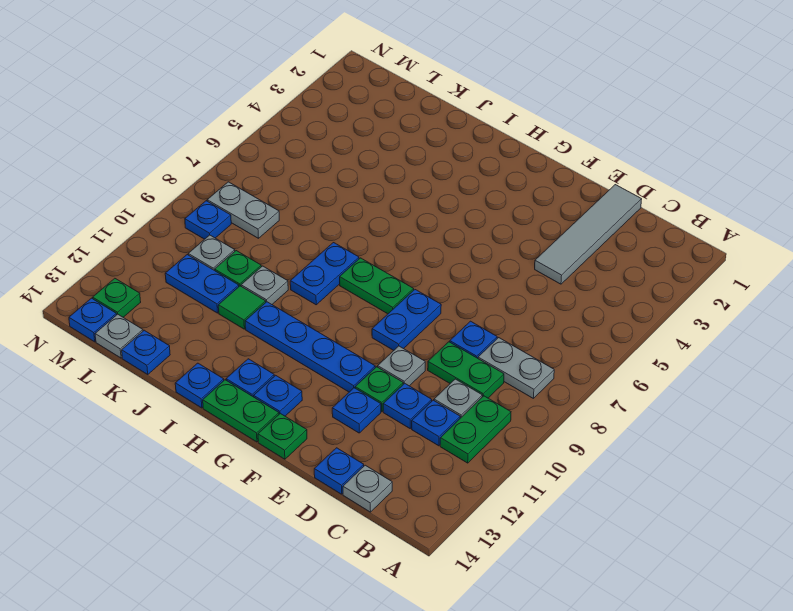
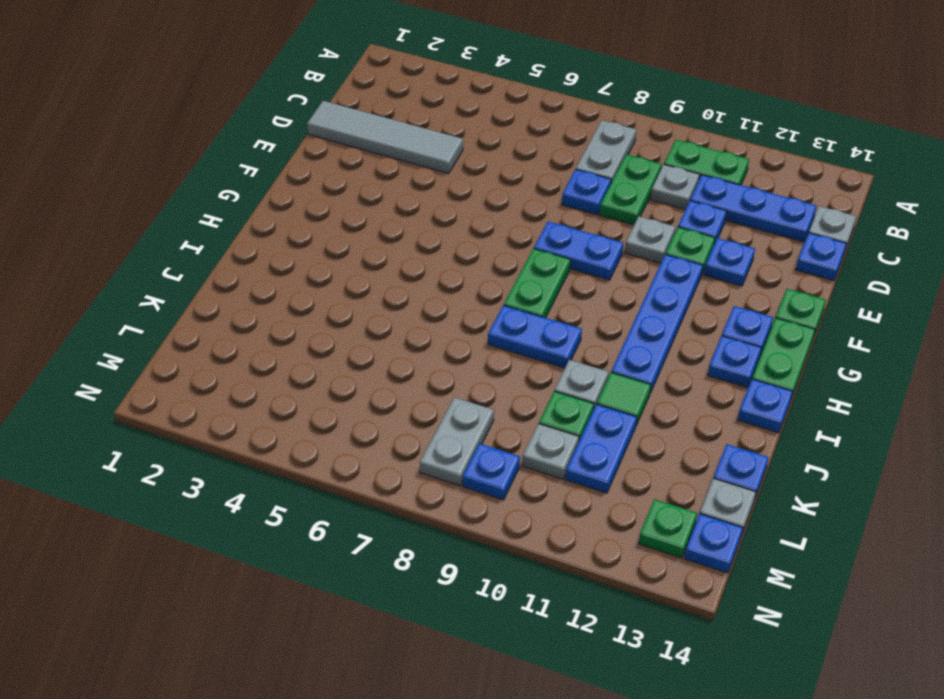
blue plate C11 level 1 -> blue plate C11:C13 level 1

